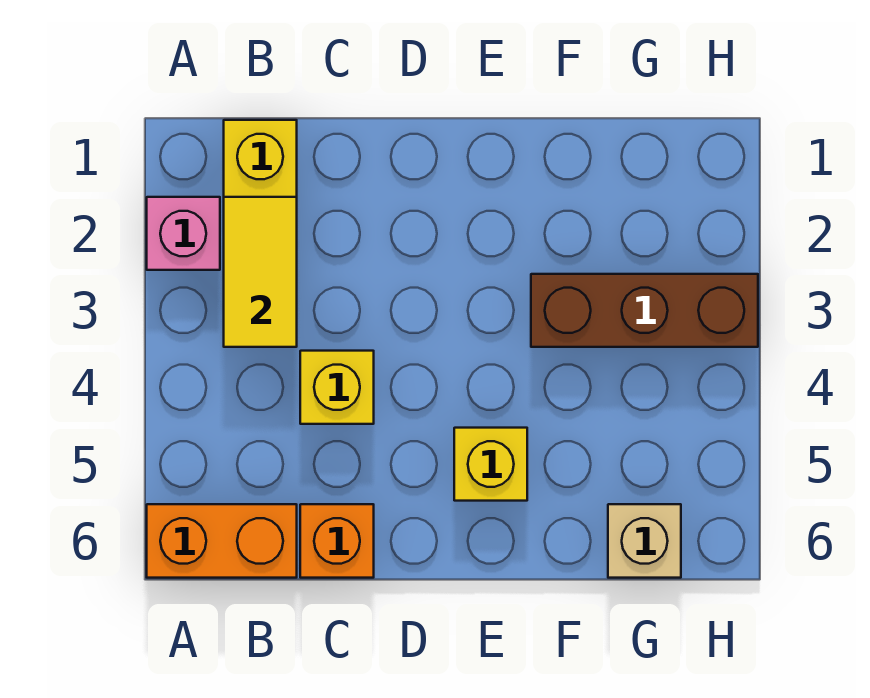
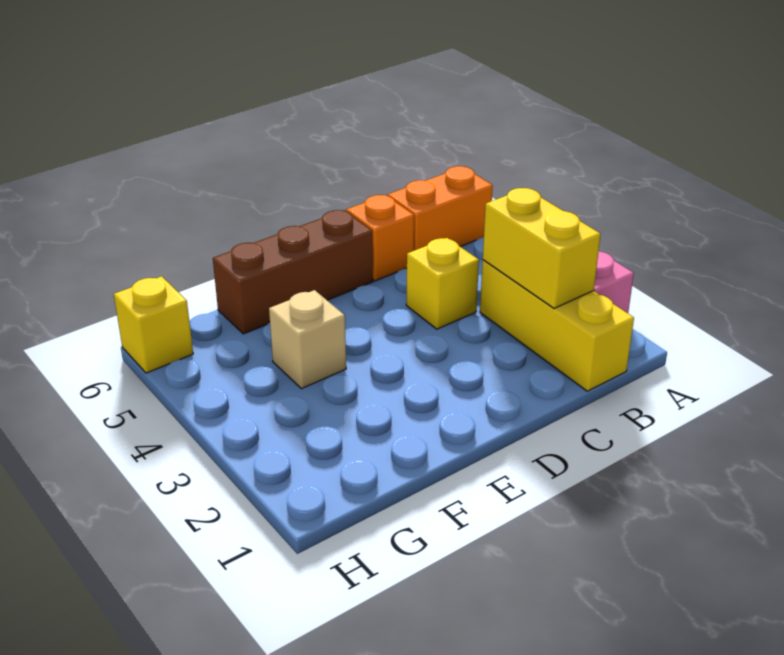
yellow tile B2:B3 level 2 -> yellow brick B2:B3 level 2
yellow brick E5 level 1 -> yellow brick H6 level 1
brown brick F3:H3 level 1 -> brown brick D6:F6 level 1
tan brick G6 level 1 -> tan brick F4 level 1

